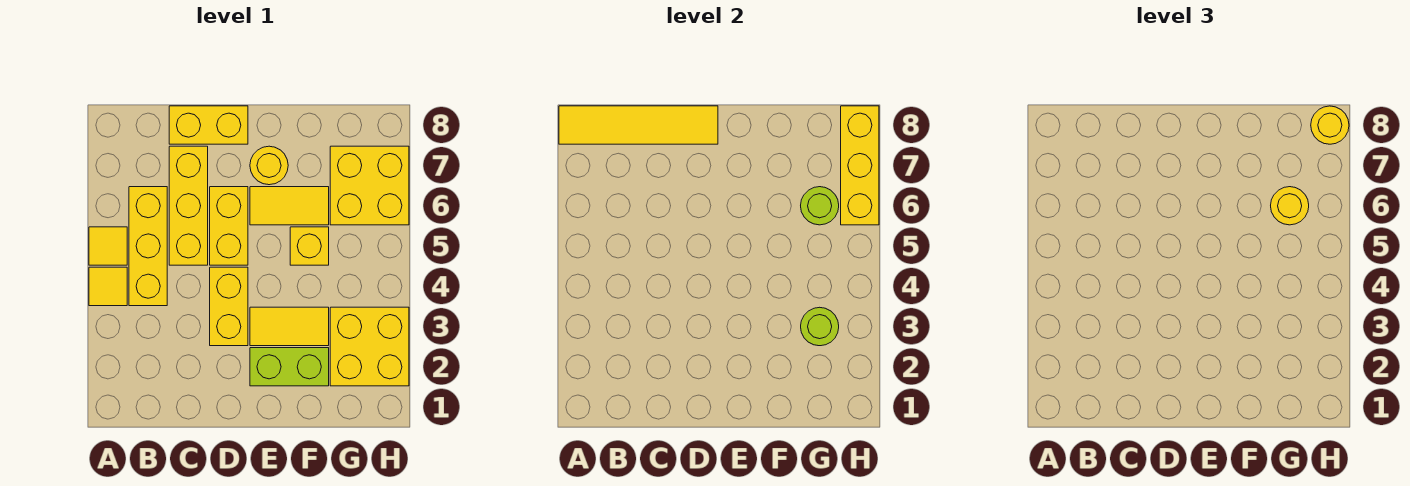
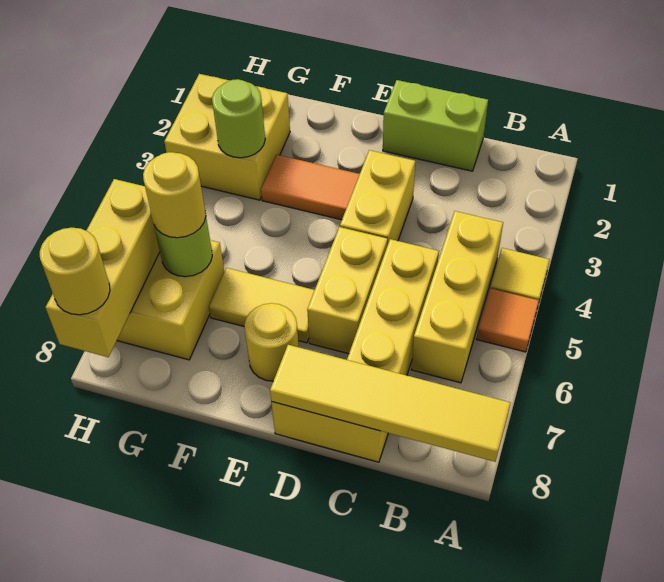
yellow tile A5 level 1 -> orange tile A5 level 1
lime brick E2:F2 level 1 -> lime brick C1:D1 level 1
yellow tile E3:F3 level 1 -> orange tile E3:F3 level 1
yellow brick F5 level 1 -> none

